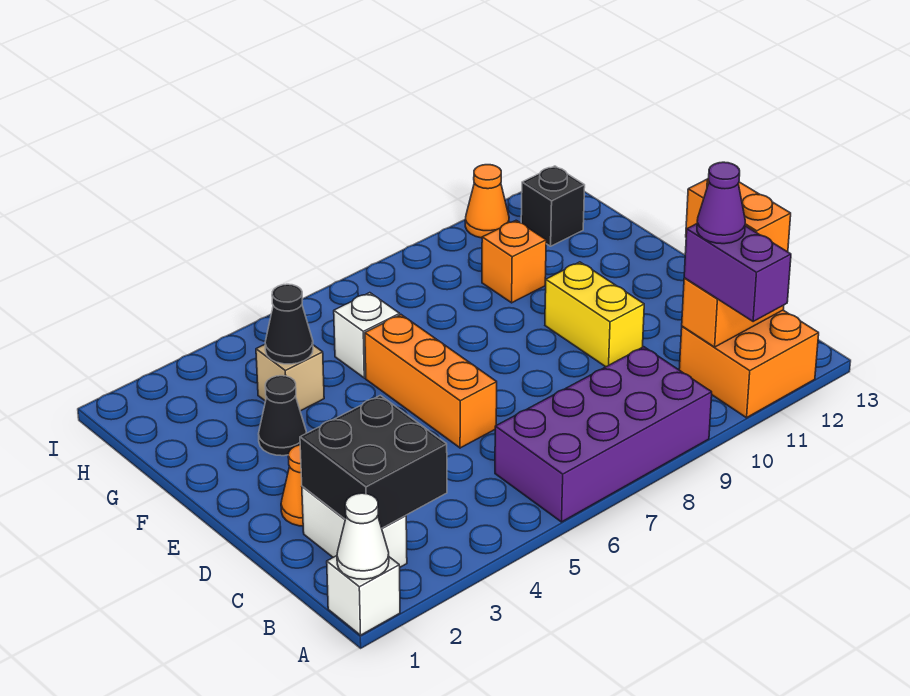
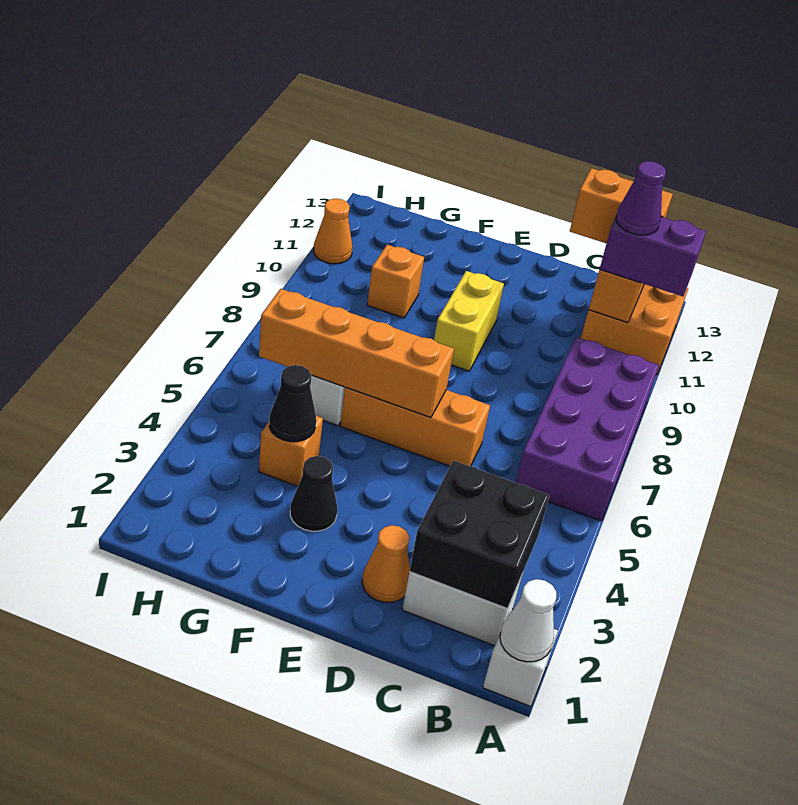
yellow brick D10:E10 level 1 -> yellow brick E9:E10 level 1
none -> orange brick E6:H6 level 2
tan brick G4 level 1 -> orange brick G4 level 1
black brick H12 level 1 -> none

